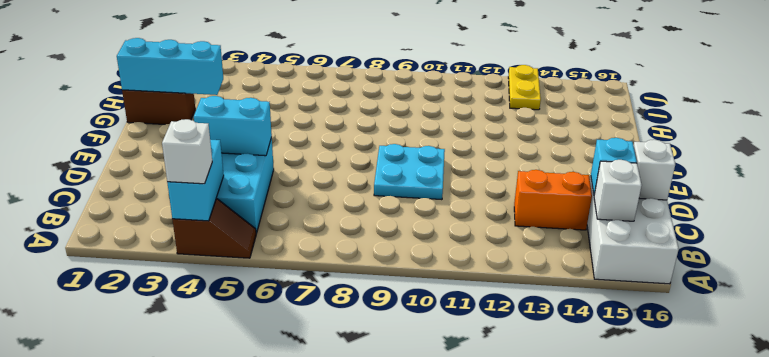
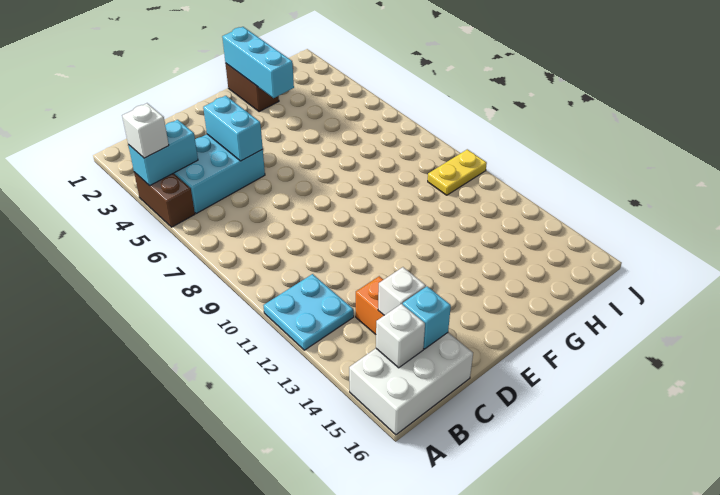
brown slope A4:A5 level 1 top 4 -> brown brick A4:A5 level 1
white brick C16 level 2 -> white brick C14 level 2
cyan plate D9:E10 level 1 -> cyan plate A11:B12 level 1
yellow plate I13:J13 level 1 -> yellow plate I10:J10 level 1

